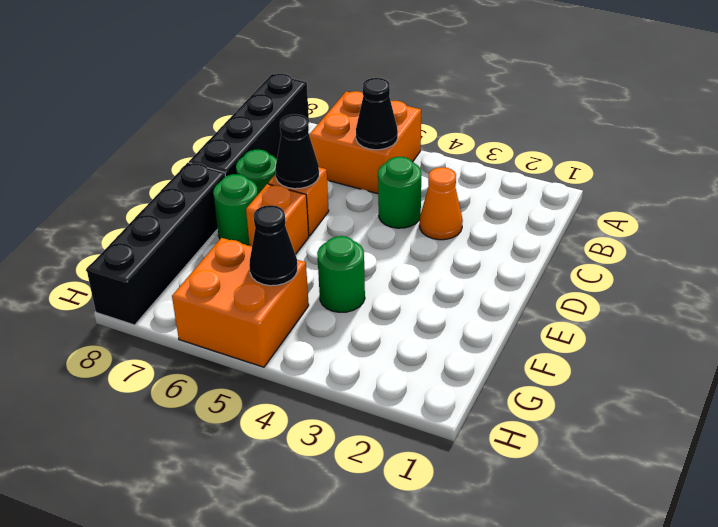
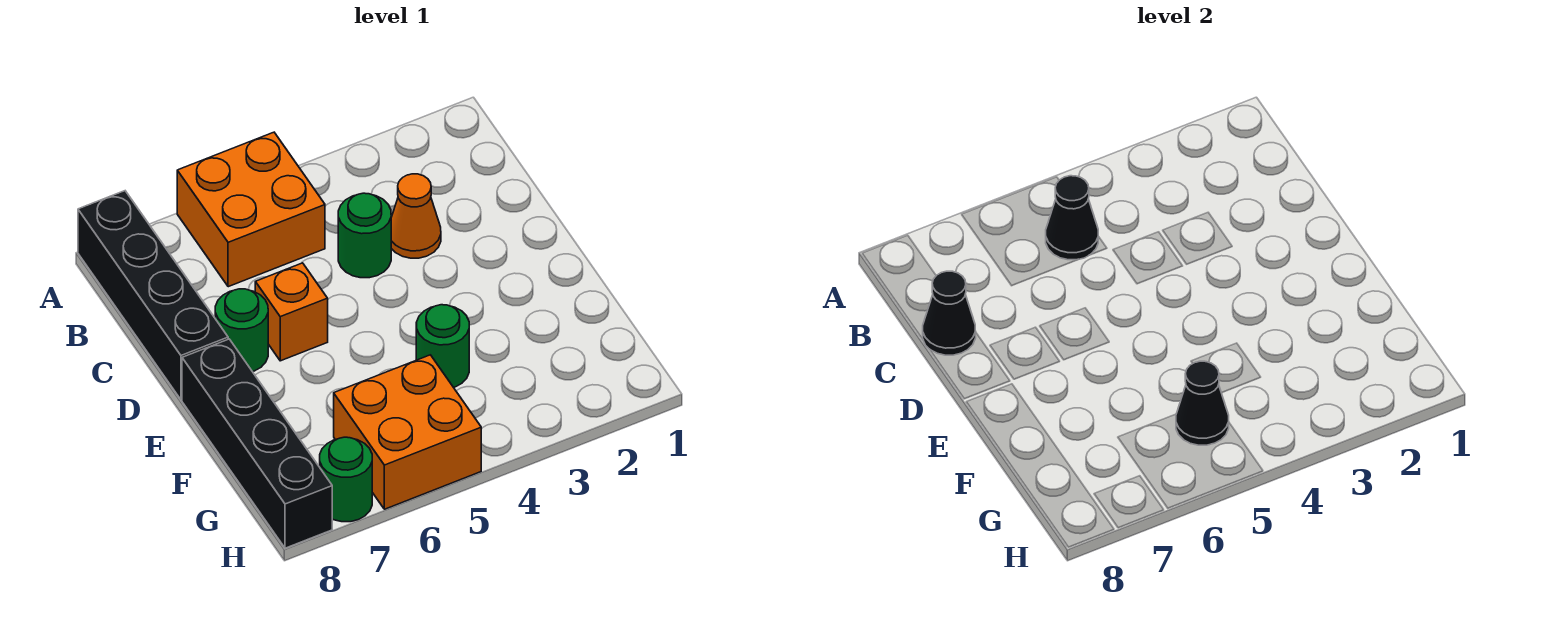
black cone D6 level 2 -> black cone C8 level 2
orange brick E6 level 1 -> none
green round brick E7 level 1 -> green round brick H7 level 1

